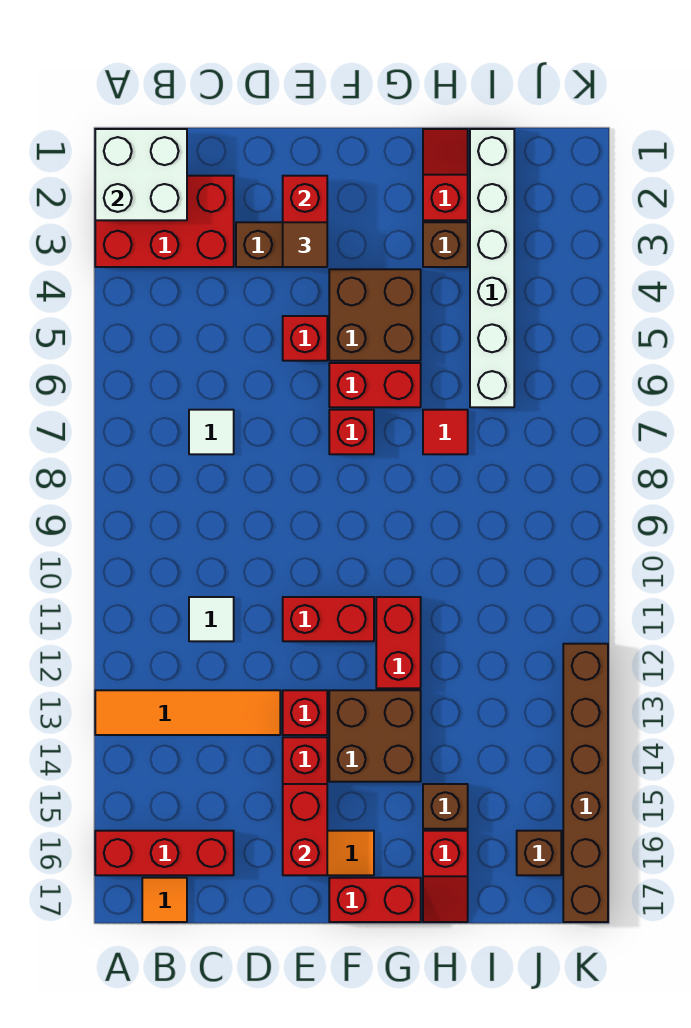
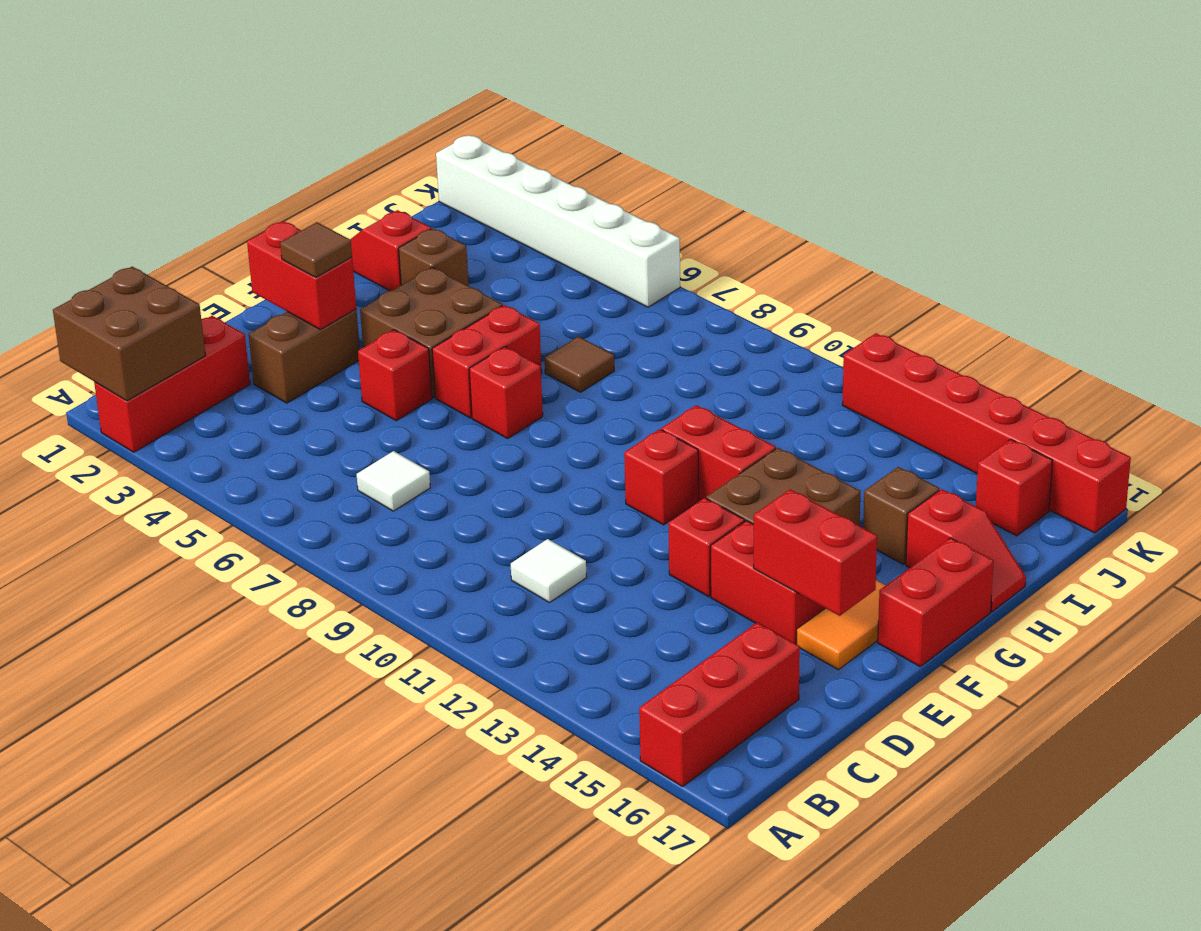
white brick A1:B2 level 2 -> brown brick A1:B2 level 2
red brick A2:C3 level 1 -> red brick A2:C2 level 1
orange tile A13:D13 level 1 -> none
orange tile B17 level 1 -> none
red brick E11:F11 level 1 -> red brick F11 level 1
red tile H7 level 1 -> brown tile H7 level 1
white brick I1:I6 level 1 -> white brick K1:K6 level 1
brown brick J16 level 1 -> red brick J16 level 1
brown brick K12:K17 level 1 -> red brick K12:K17 level 1

